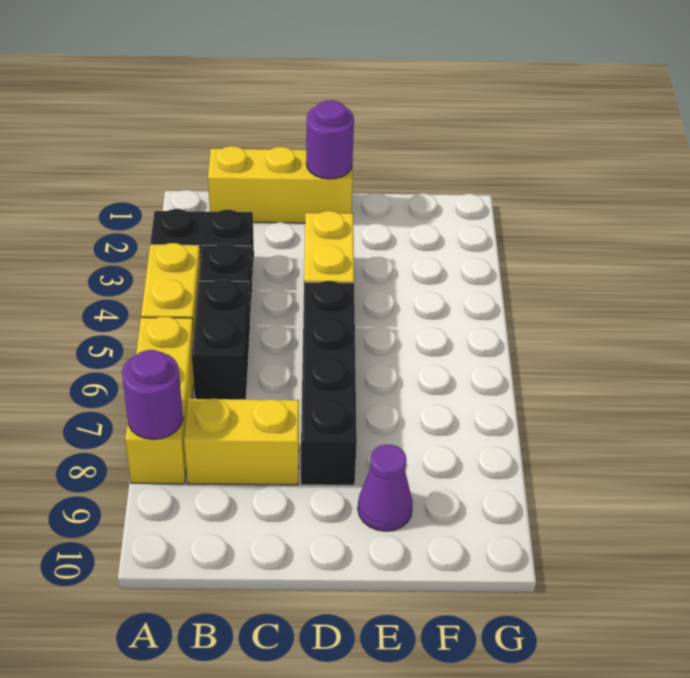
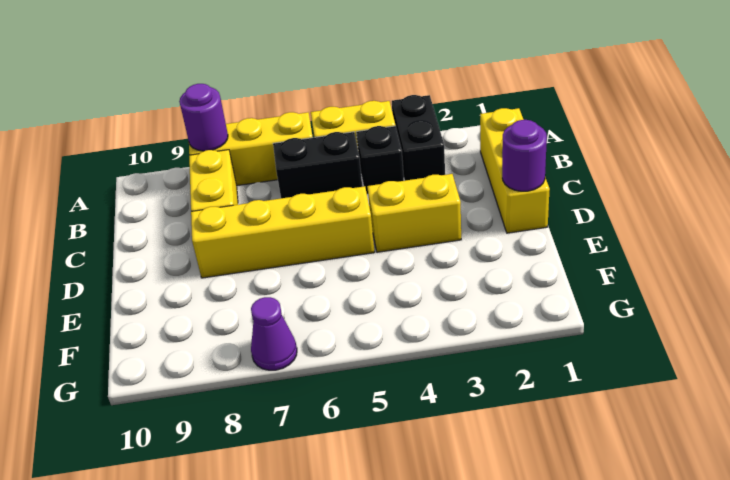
black brick D5:D8 level 1 -> yellow brick D5:D8 level 1
purple cone E9 level 1 -> purple cone G7 level 1

